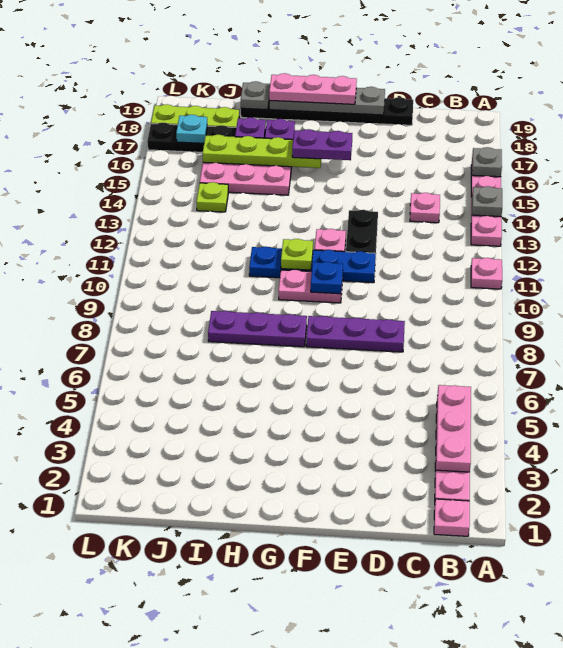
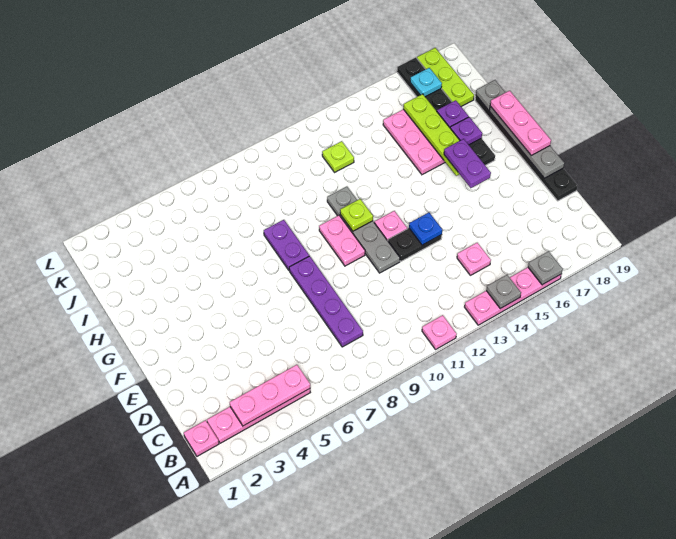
purple plate D8:F8 level 1 -> purple plate C8:F8 level 1
blue plate E11:H11 level 1 -> grey plate E11:H11 level 1
blue plate F10 level 2 -> blue plate E13 level 2
purple plate G8:I8 level 1 -> purple plate G8:H8 level 1
lime plate J14 level 1 -> lime plate J12 level 1

